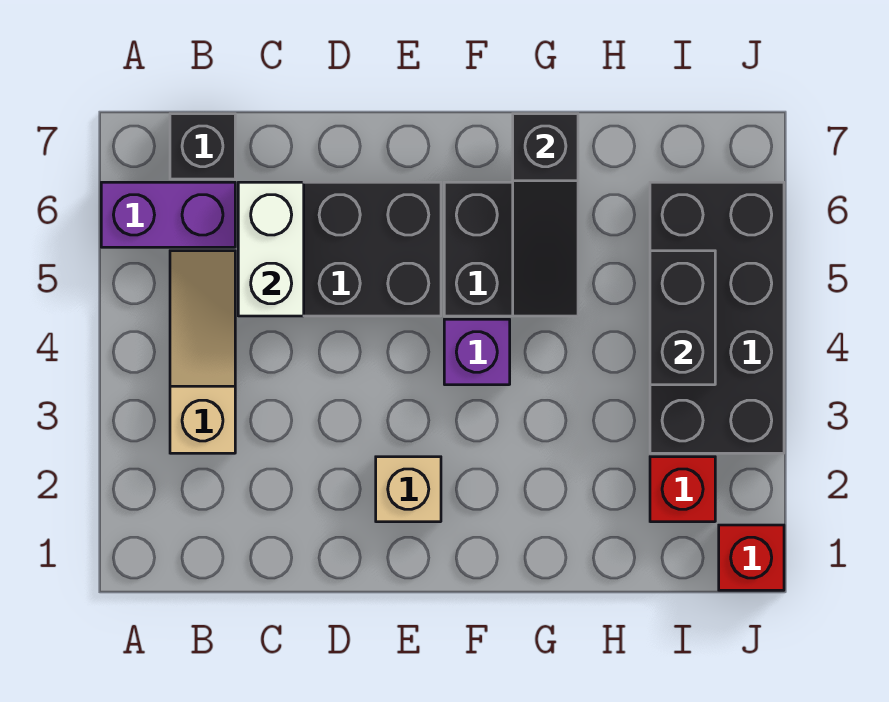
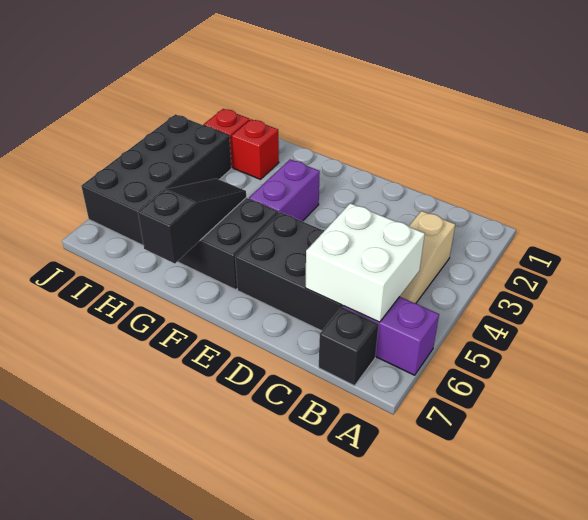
white brick C5:C6 level 2 -> white brick B5:C6 level 2
tan brick E2 level 1 -> none
purple brick F4 level 1 -> purple brick F3:F4 level 1
black brick I4:I5 level 2 -> none
red brick J1 level 1 -> red brick H2 level 1

